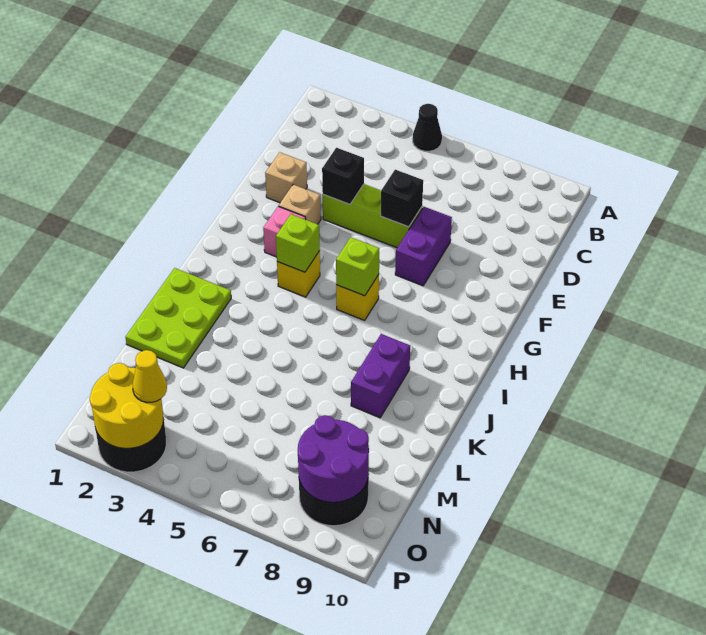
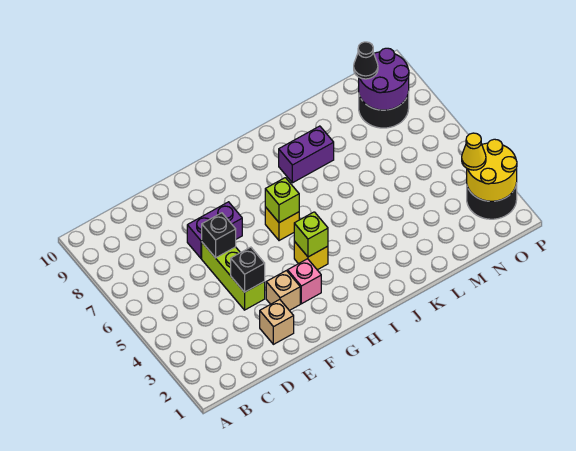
black cone A5 level 1 -> black cone N9 level 3
lime plate J1:L2 level 1 -> none

